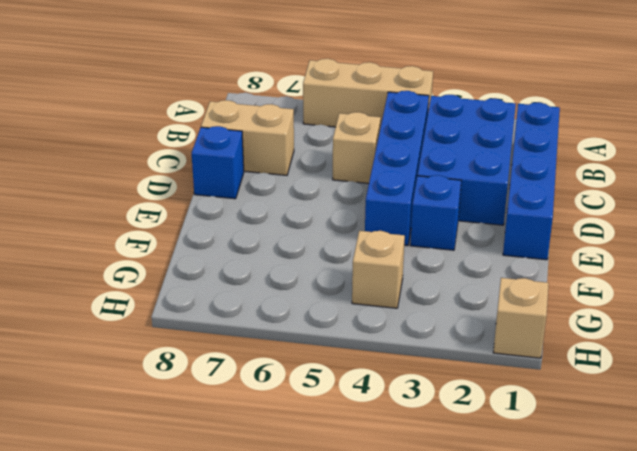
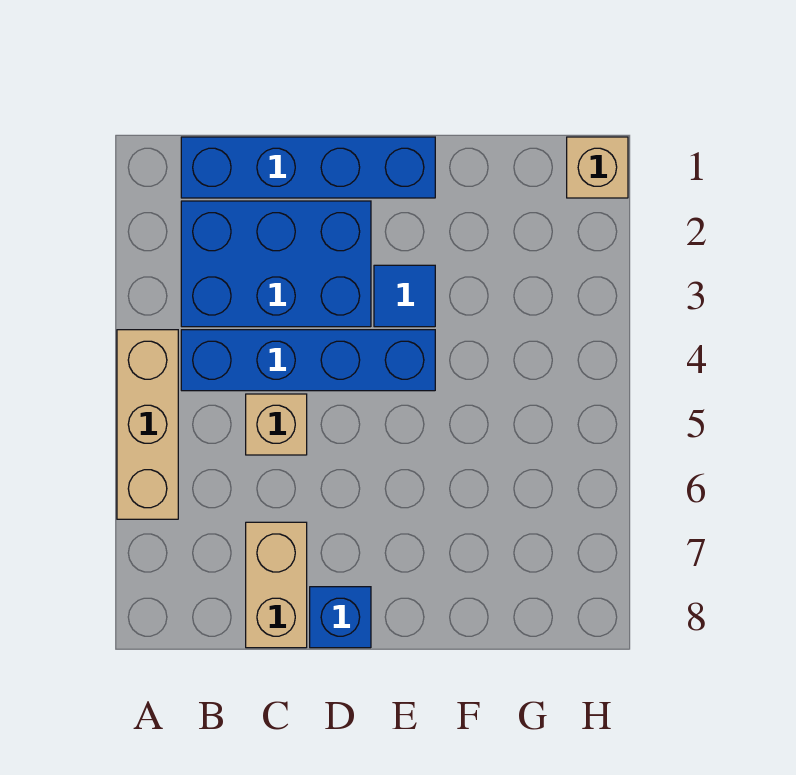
blue brick E3 level 1 -> blue tile E3 level 1
tan brick G4 level 1 -> none

